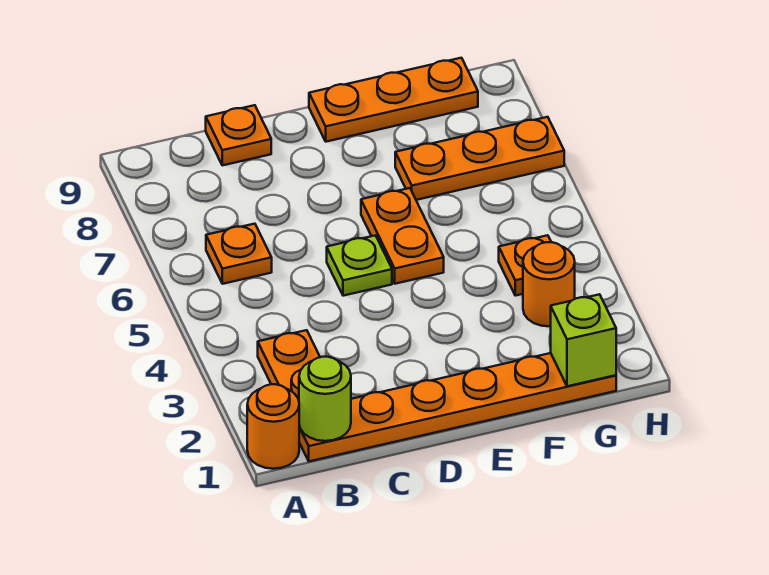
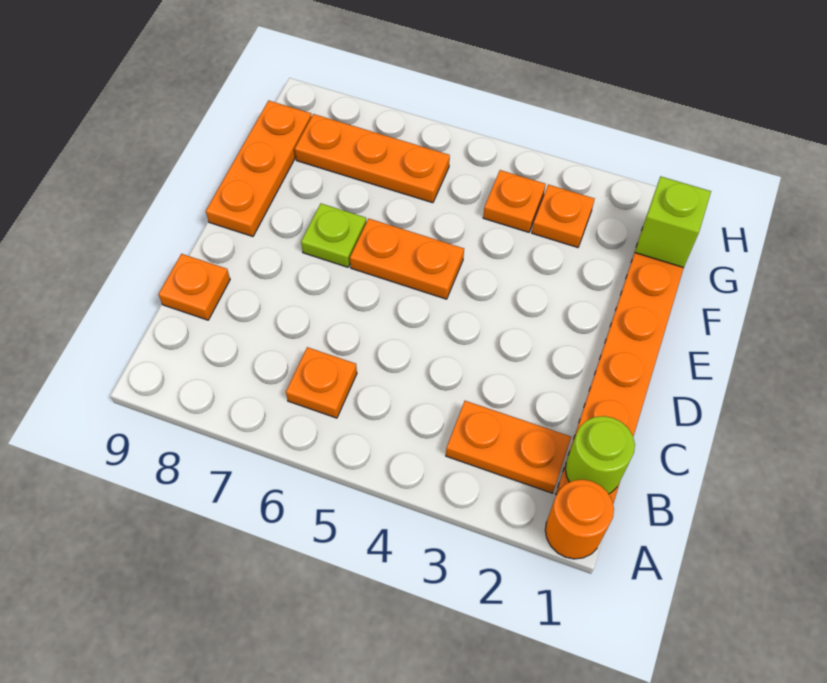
lime plate D5 level 1 -> lime plate E7 level 1
orange plate F7:H7 level 1 -> orange plate G6:G8 level 1
orange round brick G3 level 1 -> orange plate G3 level 1

